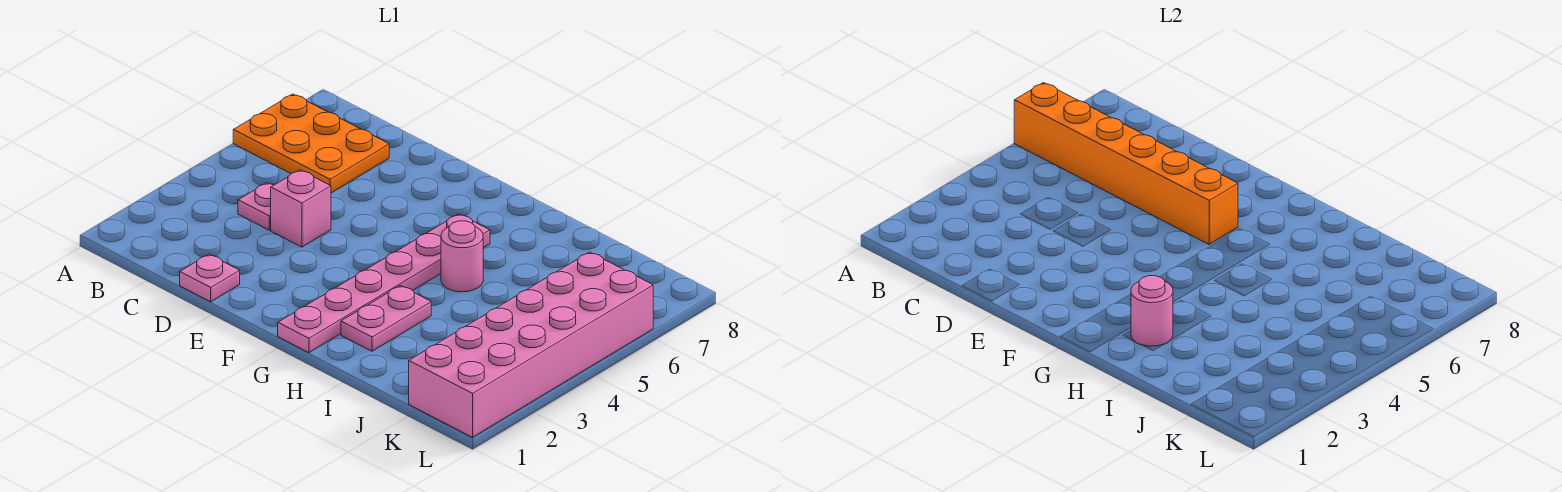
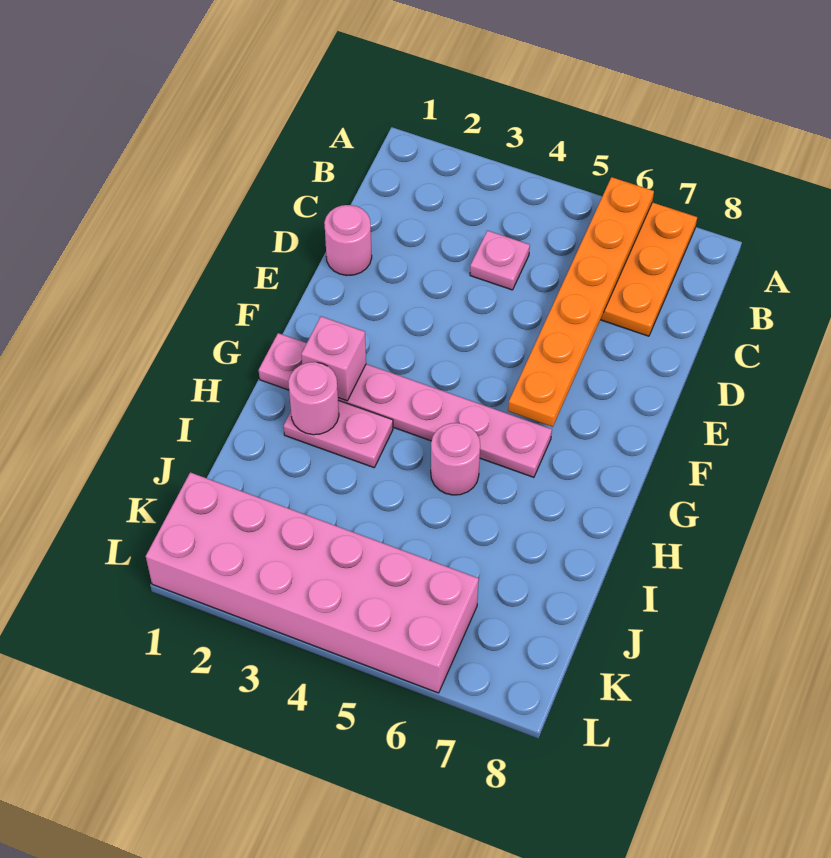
orange brick A6:F6 level 2 -> orange plate A6:F6 level 2
pink plate D1 level 1 -> pink round brick D1 level 1
pink brick D4 level 1 -> pink brick G2 level 2

